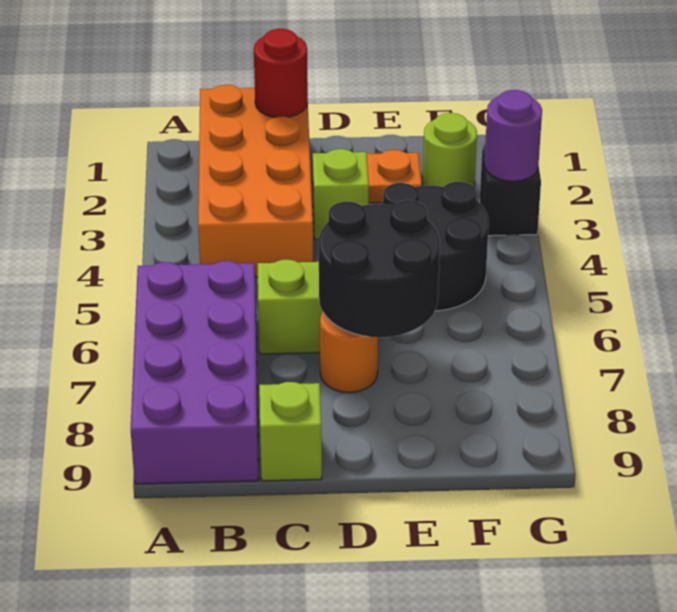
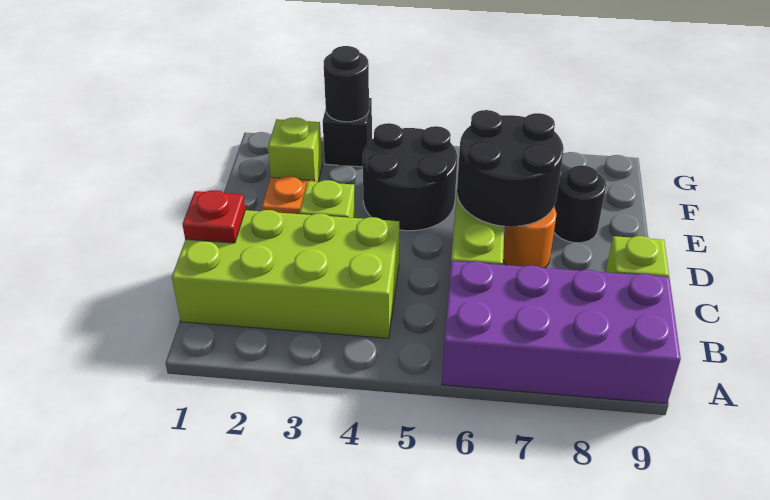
orange brick B1:C4 level 1 -> lime brick B1:C4 level 1
red round brick C1 level 2 -> red plate C1 level 2
none -> black round brick E8 level 1
lime round brick F2 level 1 -> lime brick F2 level 1
purple round brick G3 level 2 -> black round brick G3 level 2

